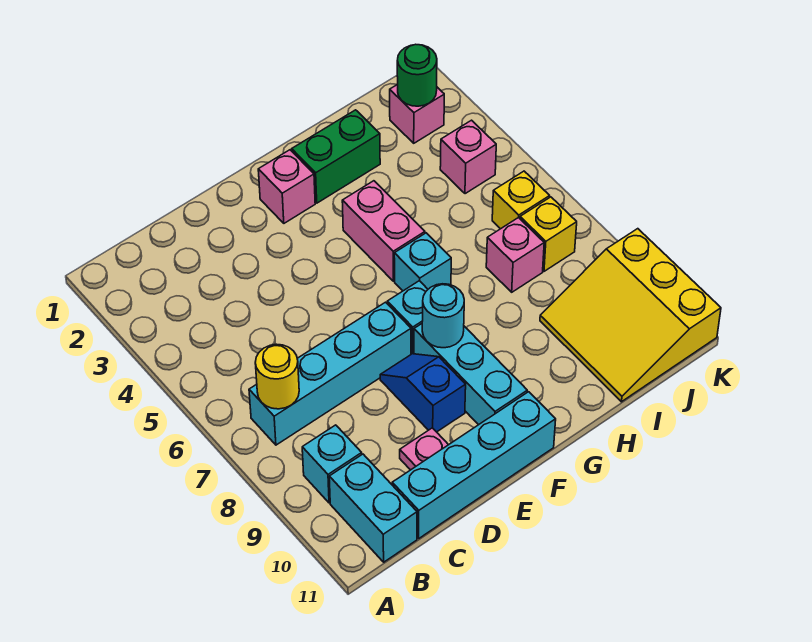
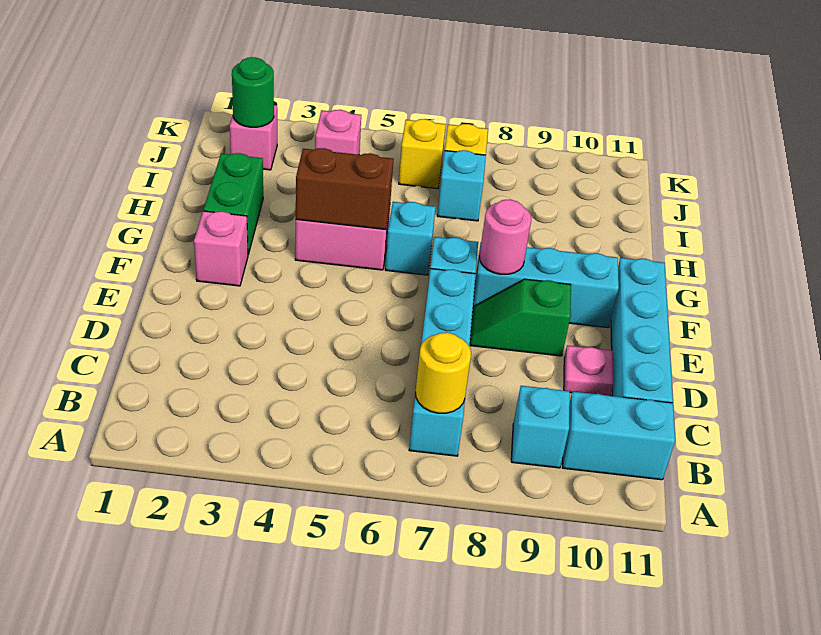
blue slope E8:E9 level 1 top 9 -> green slope E8:E9 level 1 top 9
cyan round brick F8 level 2 -> pink round brick F8 level 2
none -> brown brick G4:G5 level 2
pink brick I7 level 1 -> cyan brick I7 level 1
yellow slope I9:K11 level 1 top K -> none

